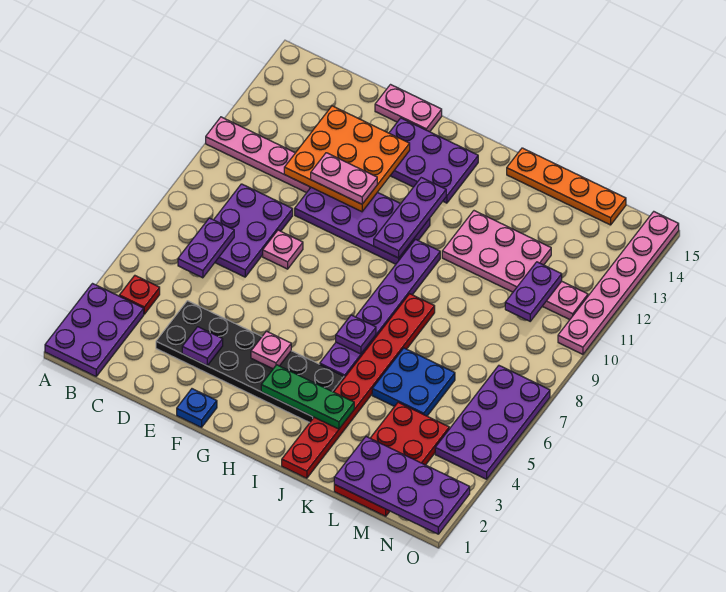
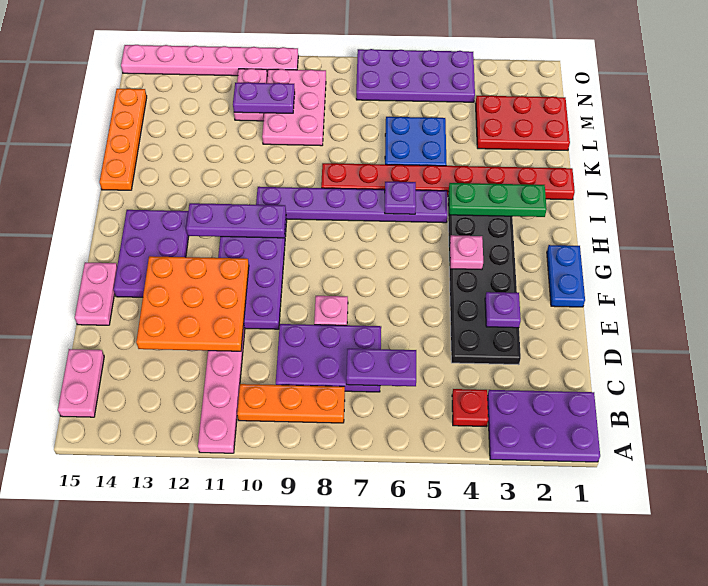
none -> orange plate B8:B10 level 1
pink plate E11:F11 level 3 -> pink plate B15:C15 level 1
blue plate F1 level 1 -> blue plate F1:G1 level 1
green plate H3:J3 level 2 -> green plate I2:I4 level 2
pink plate J11:L12 level 1 -> pink plate L9:N10 level 1
red plate L1:M4 level 1 -> red plate L1:M3 level 1
purple plate L1:O2 level 2 -> none

